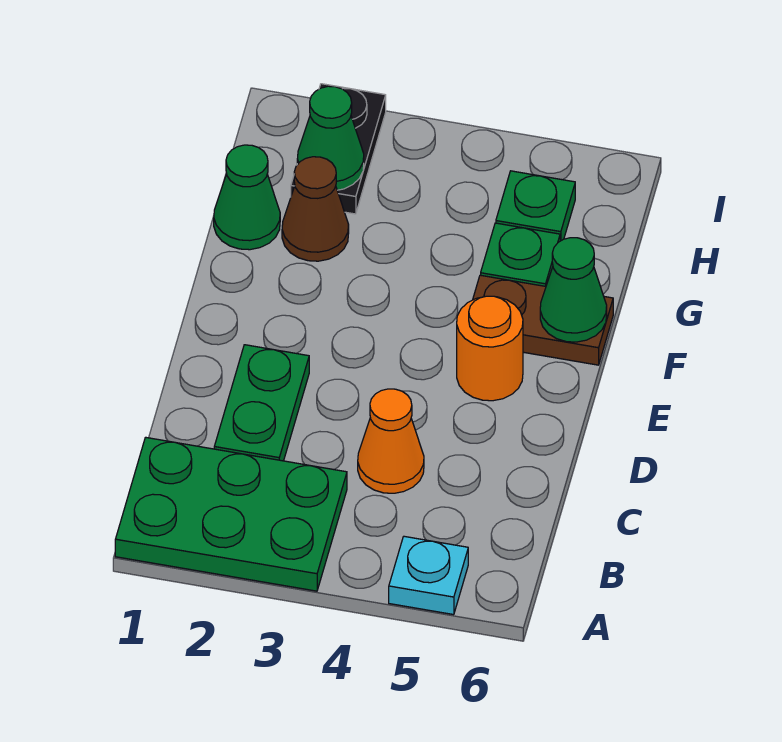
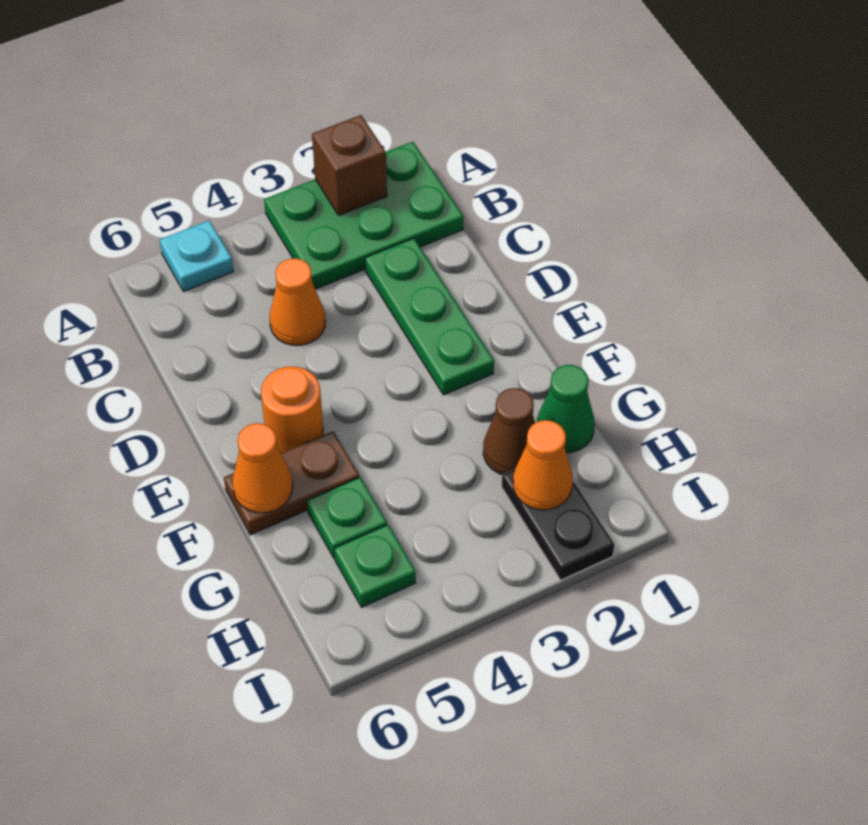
none -> brown brick A2 level 2
green plate C2:D2 level 1 -> green plate C2:E2 level 1
green cone F6 level 2 -> orange cone F6 level 2
green cone H2 level 2 -> orange cone H2 level 2

